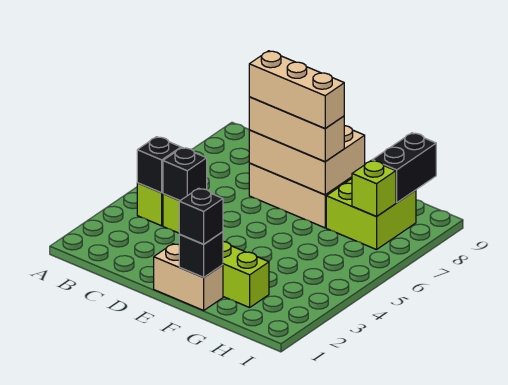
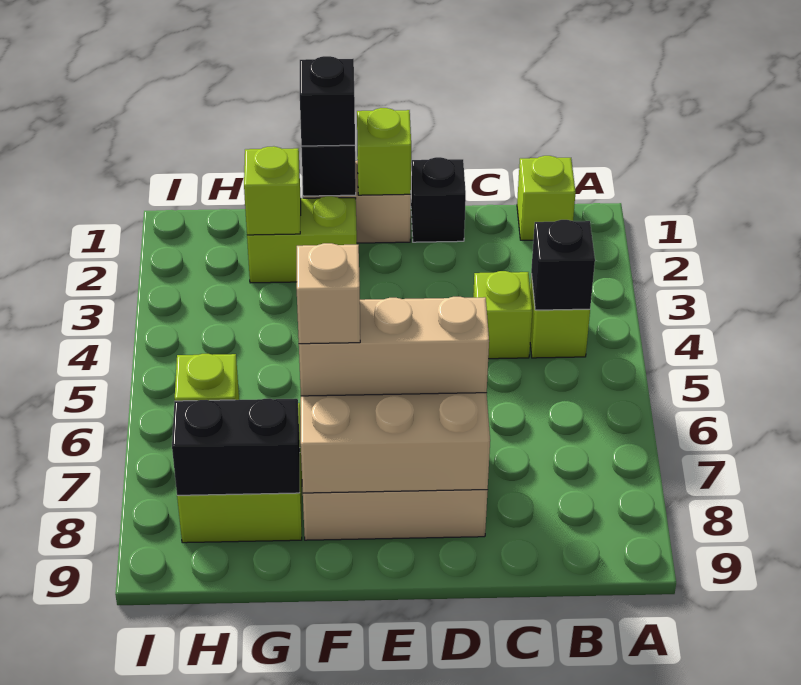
none -> lime brick B1 level 1
black brick C4 level 2 -> black brick D1 level 1
tan brick D7:F7 level 4 -> tan brick F7 level 4
none -> lime brick E1 level 2
none -> lime brick G2 level 2
black brick H8:H9 level 2 -> black brick G8:H8 level 2

